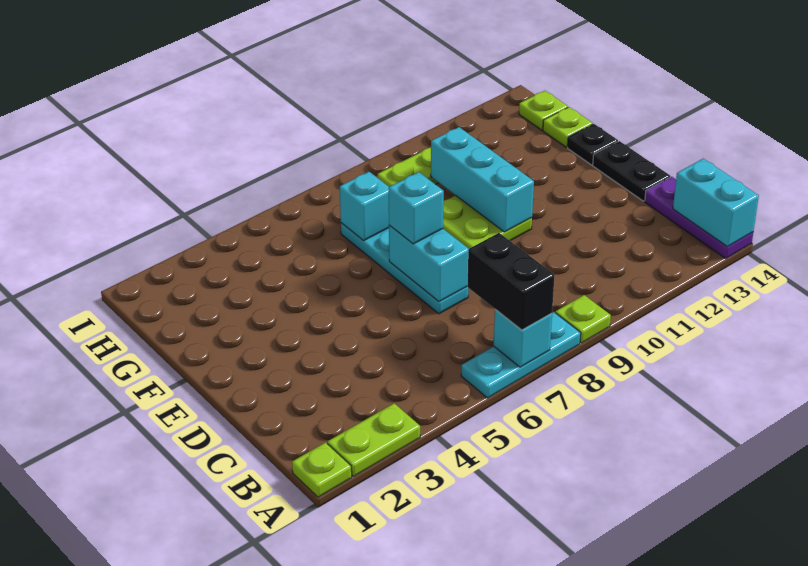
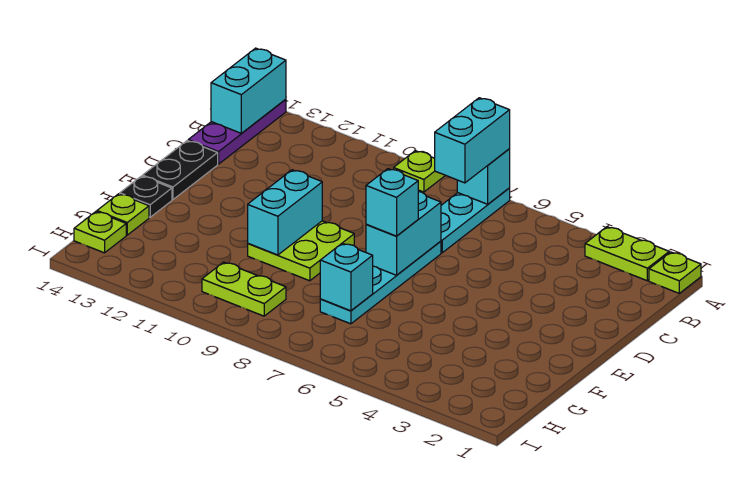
cyan plate A6:A8 level 1 -> cyan plate A7:C7 level 1
black brick A7:B7 level 3 -> cyan brick A7:B7 level 3
cyan brick E10:G10 level 2 -> cyan brick E10:F10 level 2

